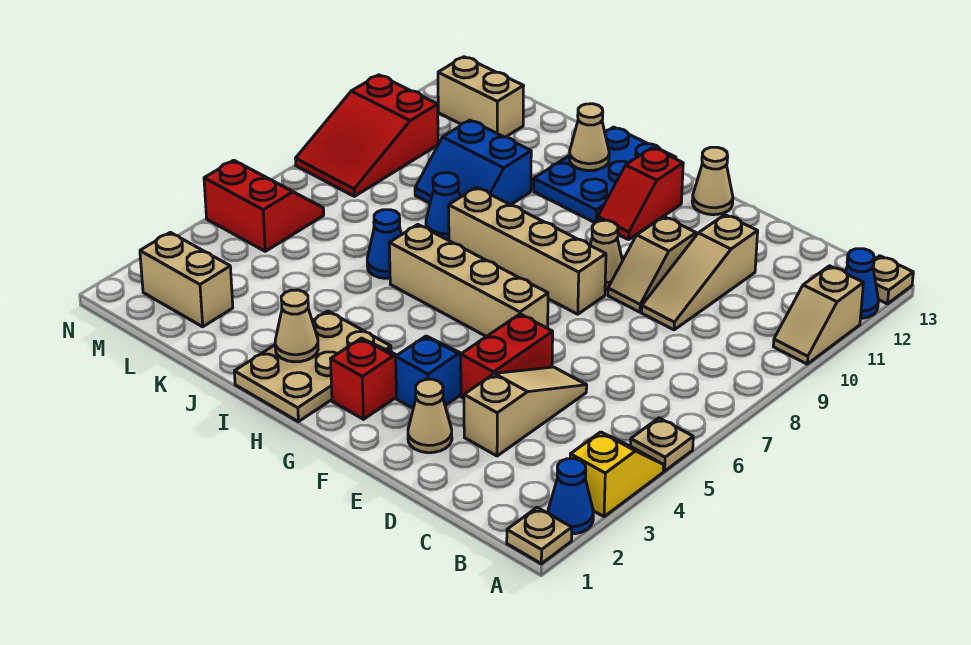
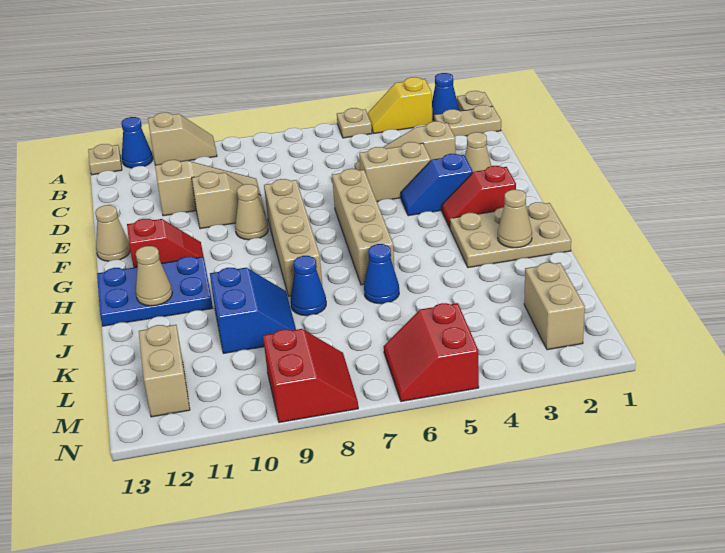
none -> tan plate B1:B2 level 1
red brick E4:E5 level 1 -> tan brick E4:E5 level 1
red slope M8:N10 level 1 top 10 -> red slope M8:N9 level 1 top 9

